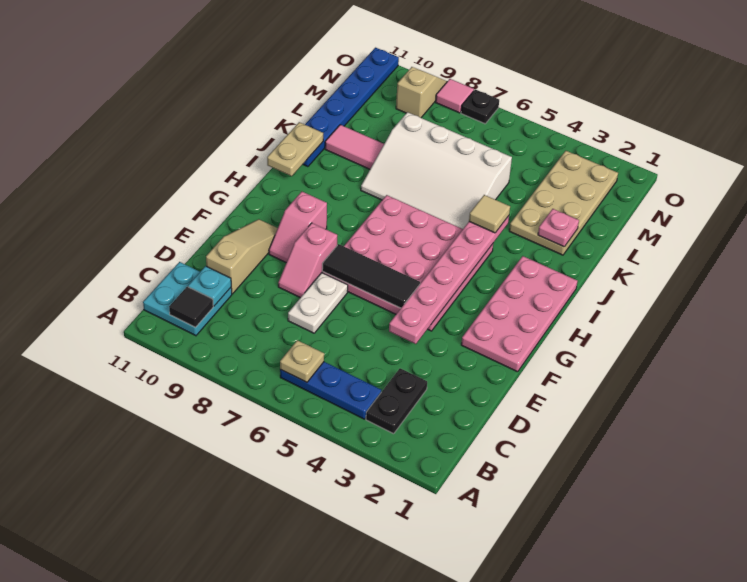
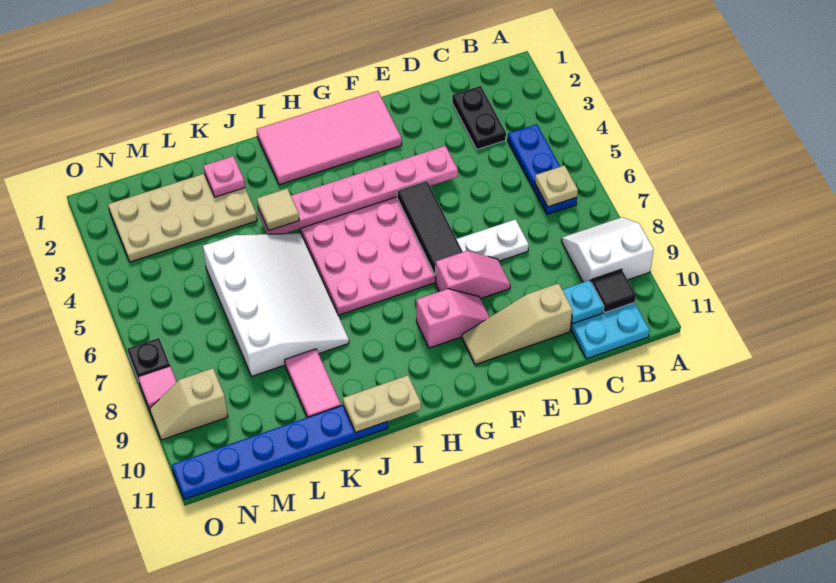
none -> white slope A8:B9 level 1 top 9
black plate B3:C3 level 1 -> black plate C2:C3 level 1
pink plate F1:I2 level 1 -> pink tile F1:I2 level 1

